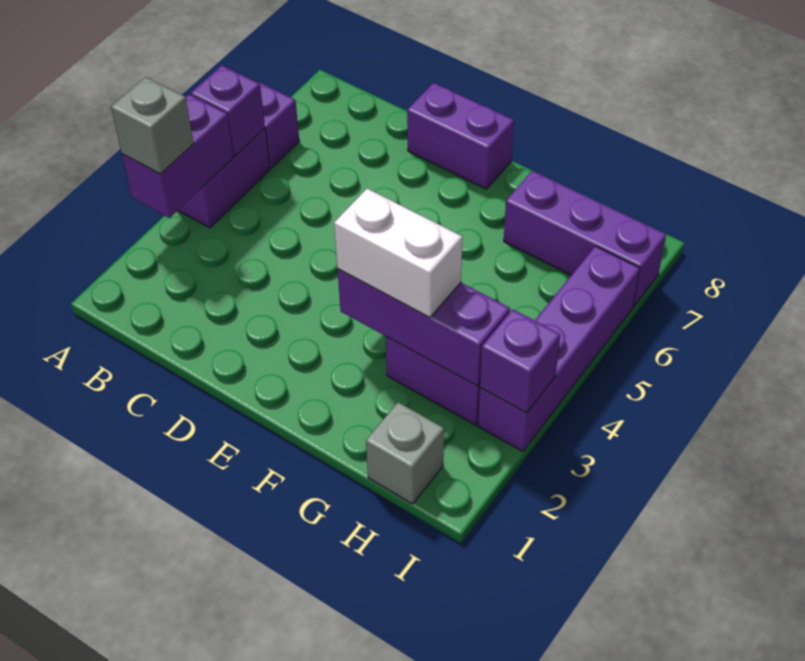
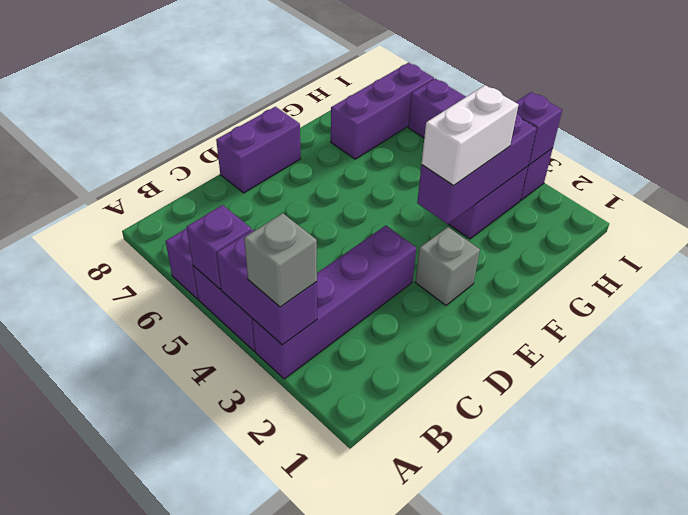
none -> purple brick A3:D3 level 1
grey brick H1 level 1 -> grey brick E2 level 1

